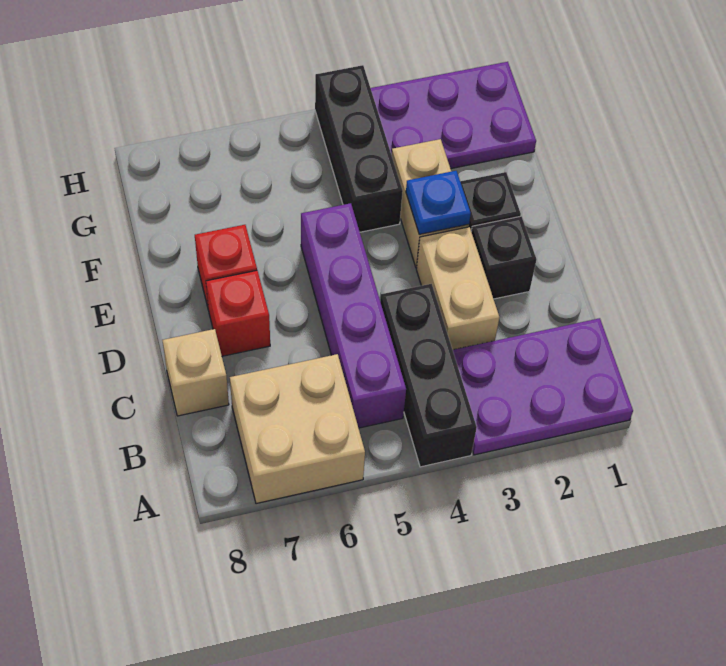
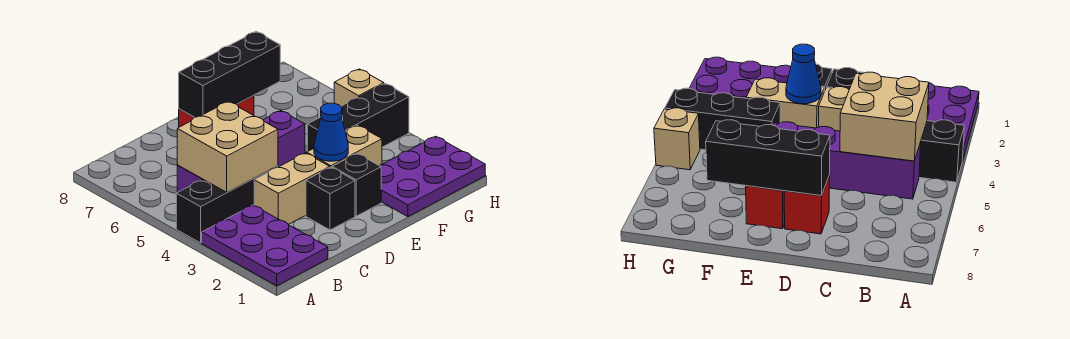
tan brick A6:B7 level 1 -> tan brick B4:C5 level 2
tan brick C8 level 1 -> tan brick H5 level 1
none -> black brick D7:F7 level 2
blue plate E3 level 2 -> blue cone E3 level 2
purple plate G1:H3 level 1 -> purple plate F1:H2 level 1

